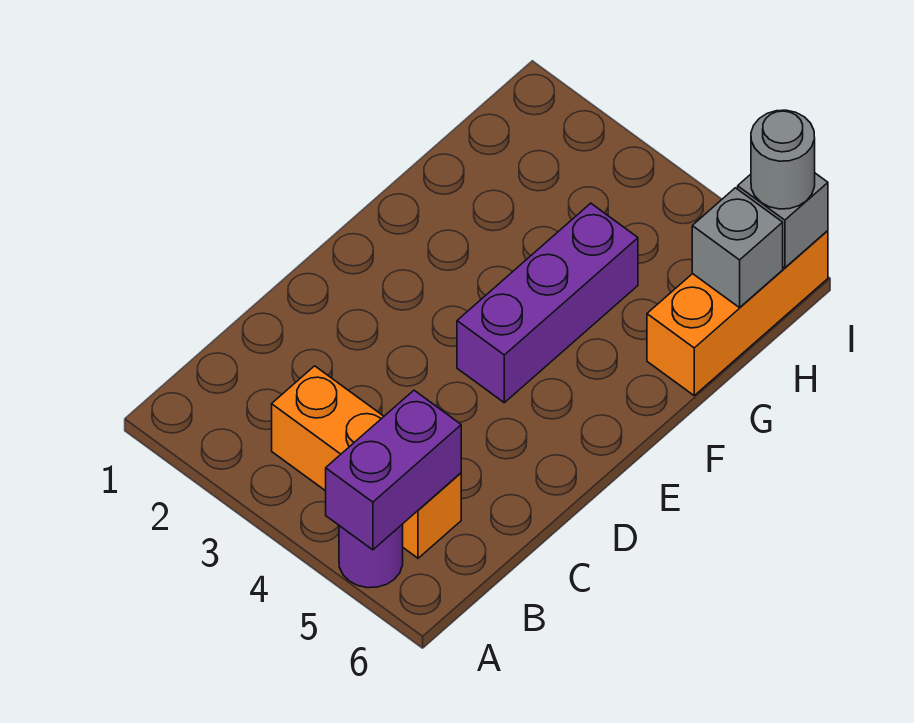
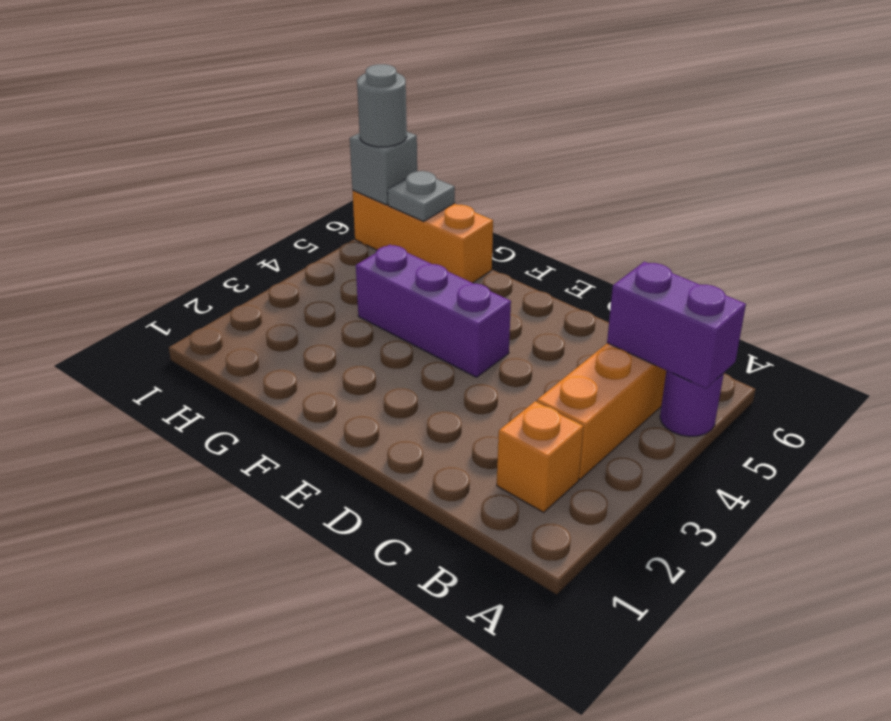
none -> orange brick B2 level 1
grey brick H6 level 2 -> grey plate H6 level 2

